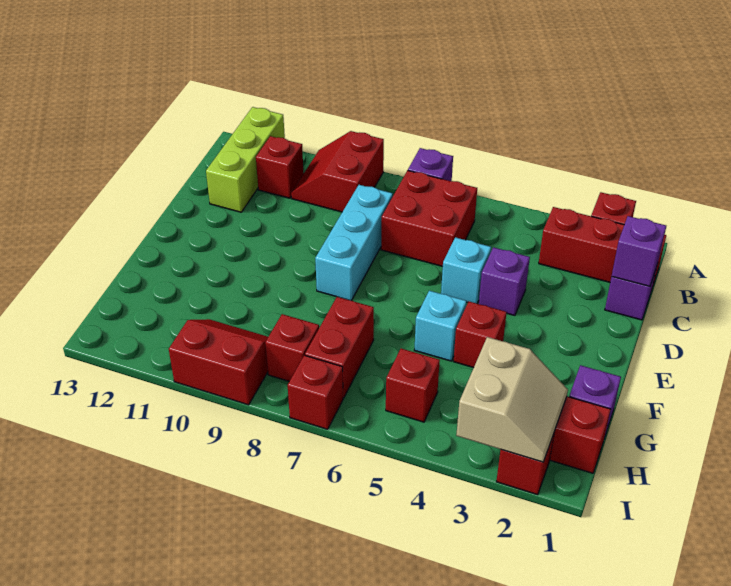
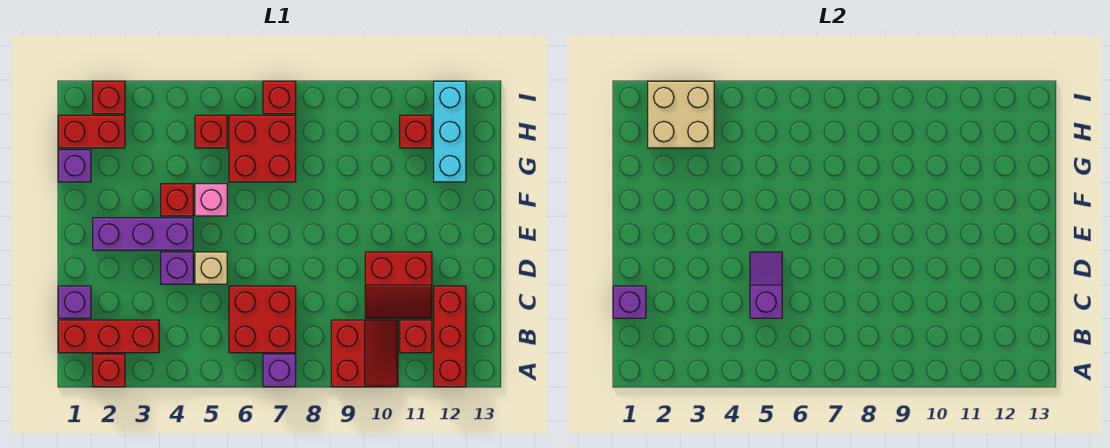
lime brick A12:C12 level 1 -> red brick A12:C12 level 1
none -> purple slope C5:D5 level 2 top C
cyan brick C8:E8 level 1 -> cyan brick G12:I12 level 1
cyan brick D5 level 1 -> tan brick D5 level 1
none -> purple brick E2:E4 level 1
cyan brick F5 level 1 -> pink brick F5 level 1
red brick G7:H7 level 1 -> red brick G6:H7 level 1
tan slope H2:I3 level 2 top 3 -> tan brick H2:I3 level 2
red brick H8 level 1 -> red brick H11 level 1
red slope H9:I10 level 1 top I -> red slope C10:D11 level 1 top D

